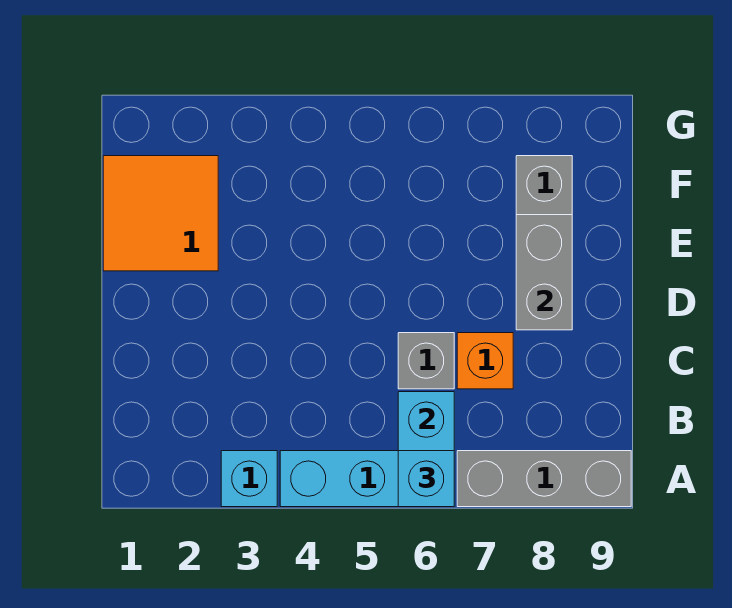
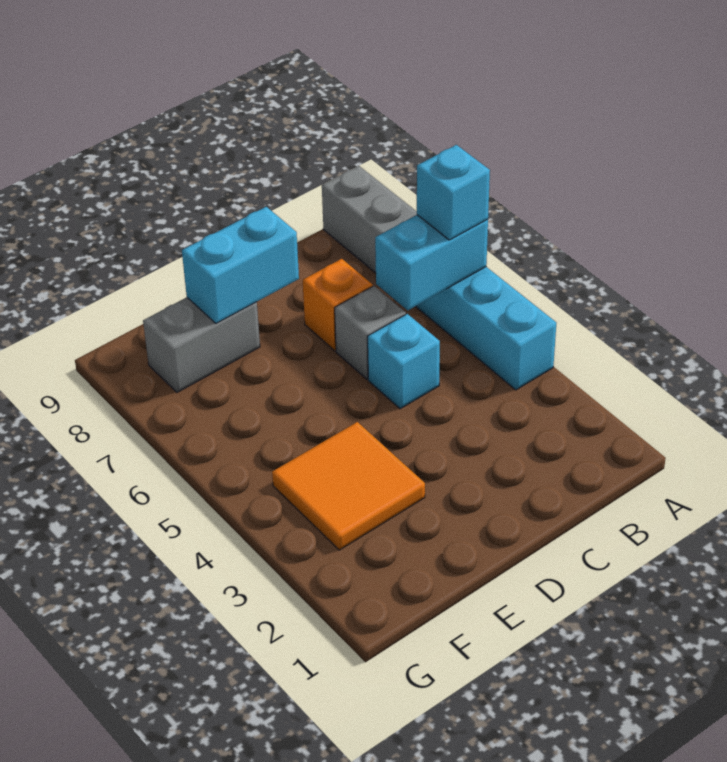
cyan brick A3 level 1 -> cyan brick C5 level 1
grey brick D8:E8 level 2 -> cyan brick D8:E8 level 2
orange tile E1:F2 level 1 -> orange tile E3:F4 level 1

